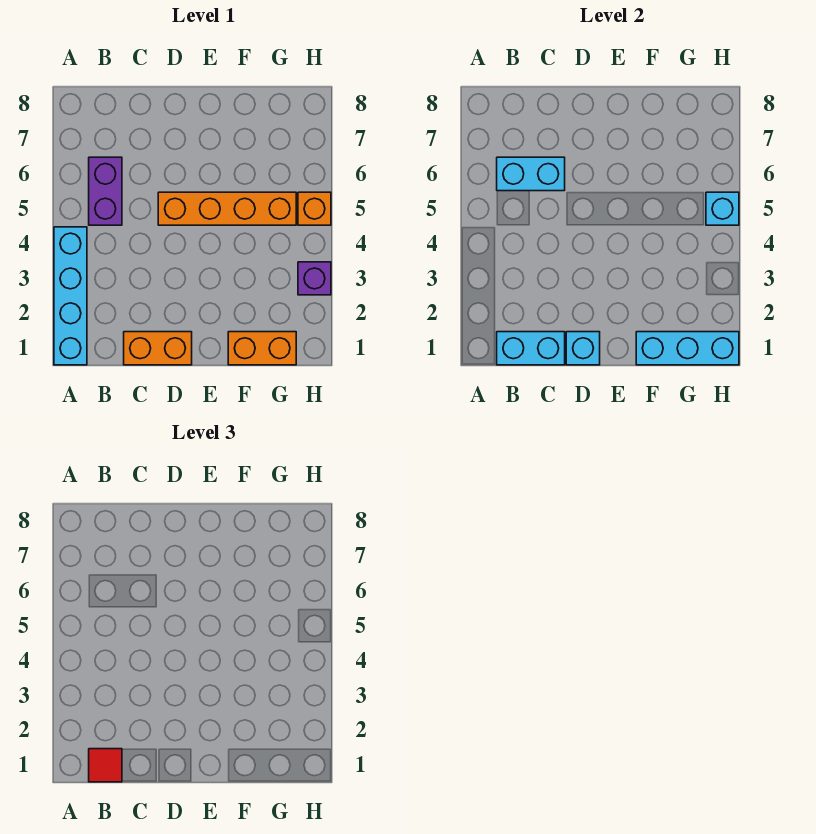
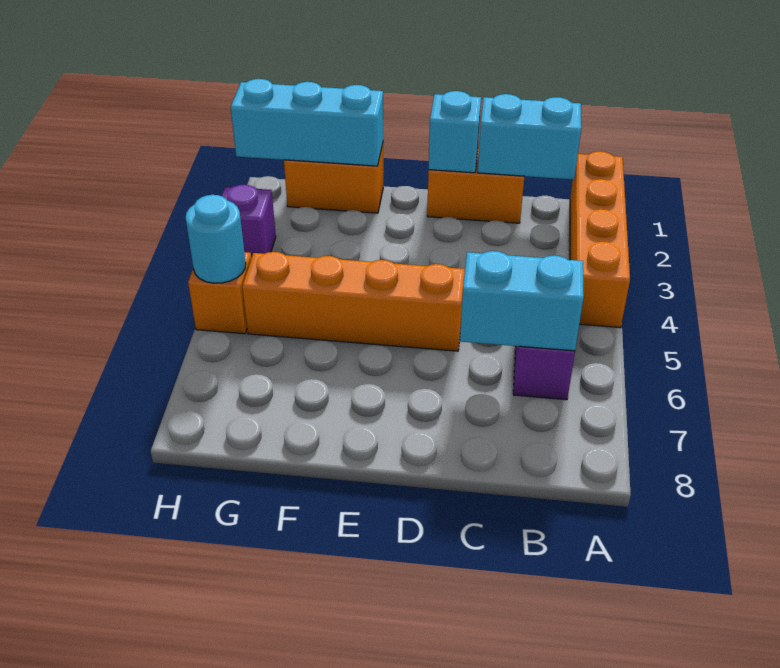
cyan brick A1:A4 level 1 -> orange brick A1:A4 level 1
red tile B1 level 3 -> none
cyan brick H5 level 2 -> cyan round brick H5 level 2

